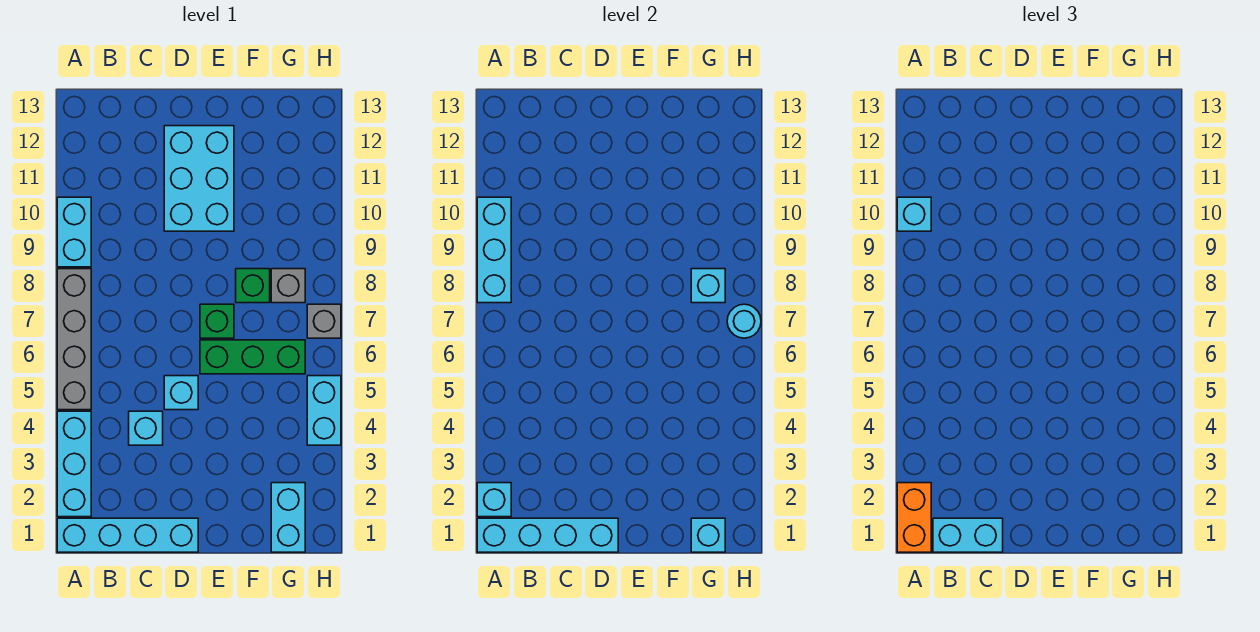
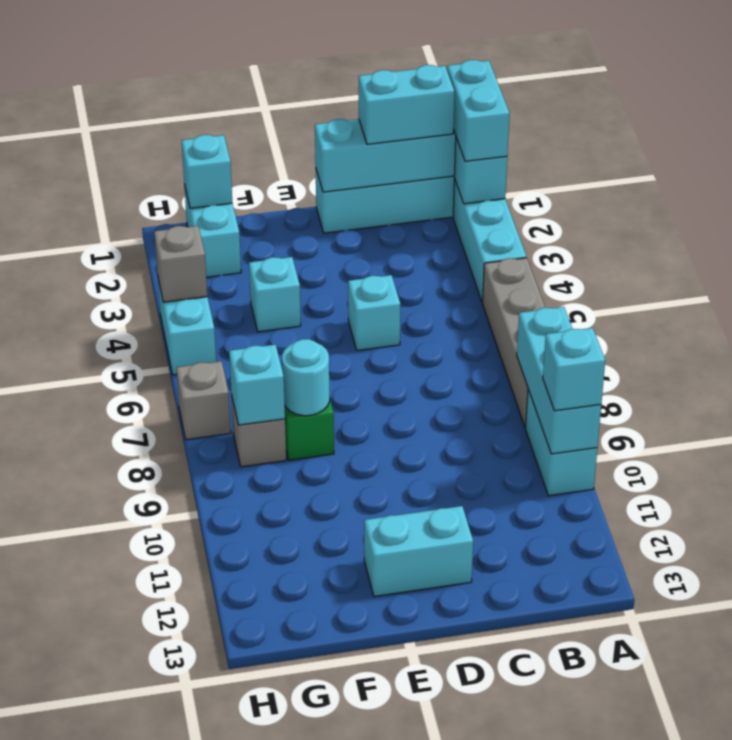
orange brick A1:A2 level 3 -> cyan brick A1:A2 level 3
cyan brick C4 level 1 -> cyan brick F4 level 1
cyan brick D10:E12 level 1 -> cyan brick D12:E12 level 1
green brick E6:G6 level 1 -> none
green brick E7 level 1 -> none
none -> grey brick H4 level 2
cyan round brick H7 level 2 -> cyan round brick F8 level 2

